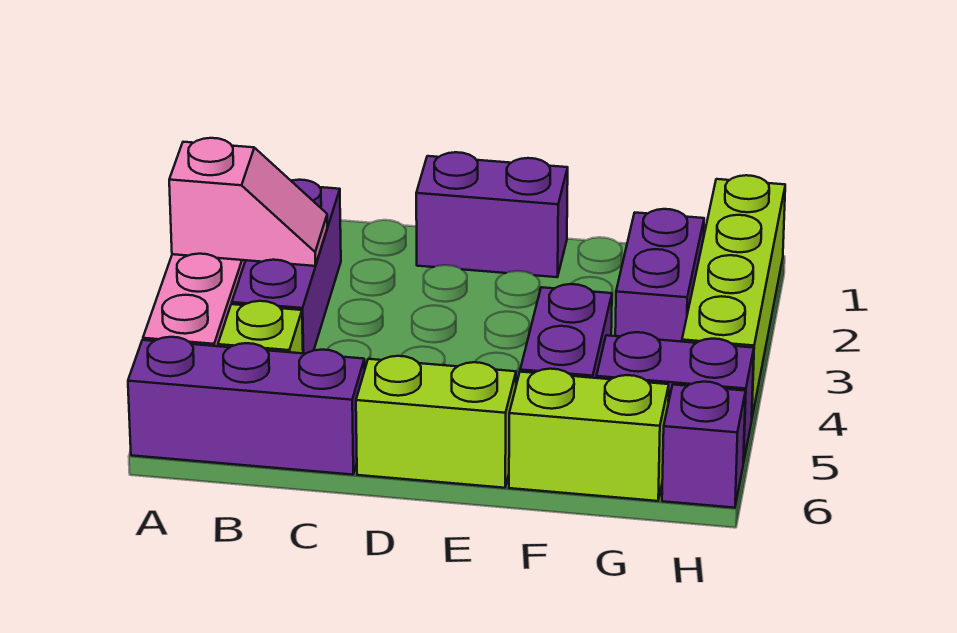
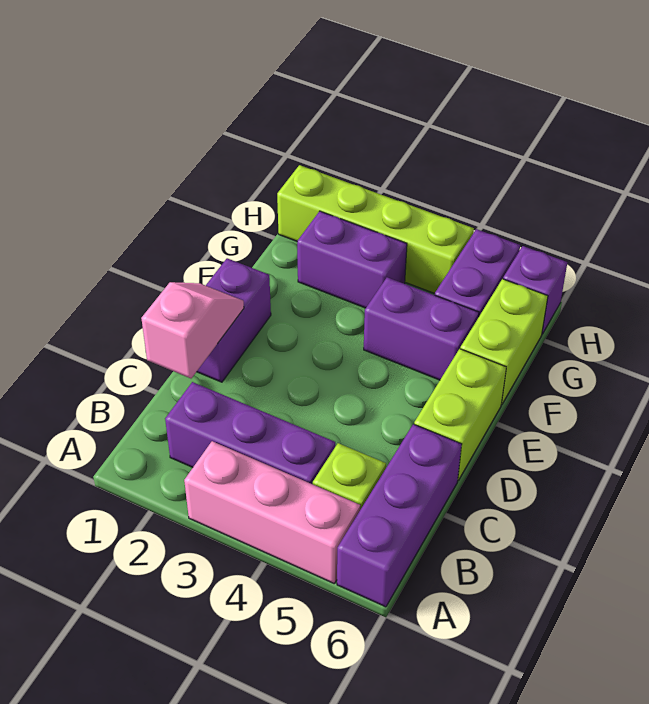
pink slope A3:B3 level 2 top A -> pink slope C1:D1 level 2 top C

